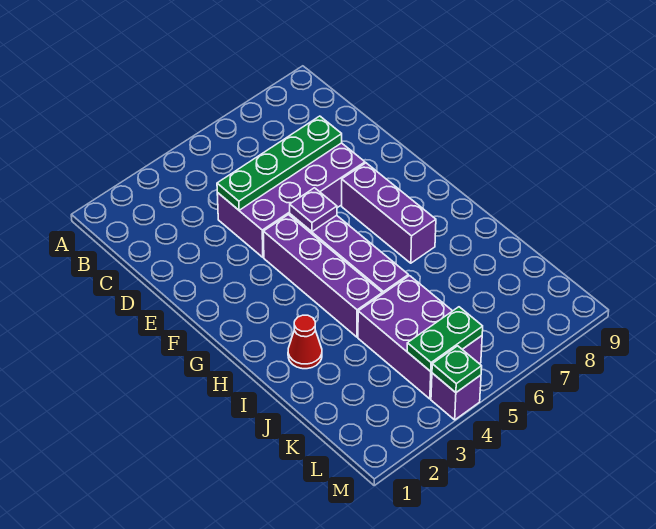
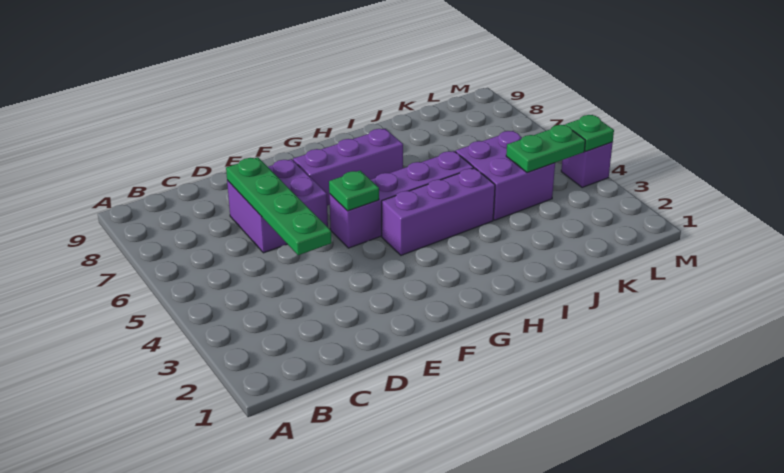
purple brick D4:E7 level 1 -> purple brick D6:E7 level 1
purple brick F4:I4 level 1 -> purple brick G4:I4 level 1
purple plate F5 level 2 -> green plate F5 level 2
red cone I2 level 1 -> none
purple brick J4:L5 level 1 -> purple brick J4:K5 level 1
green plate L4:L5 level 2 -> green plate K4:L4 level 2

